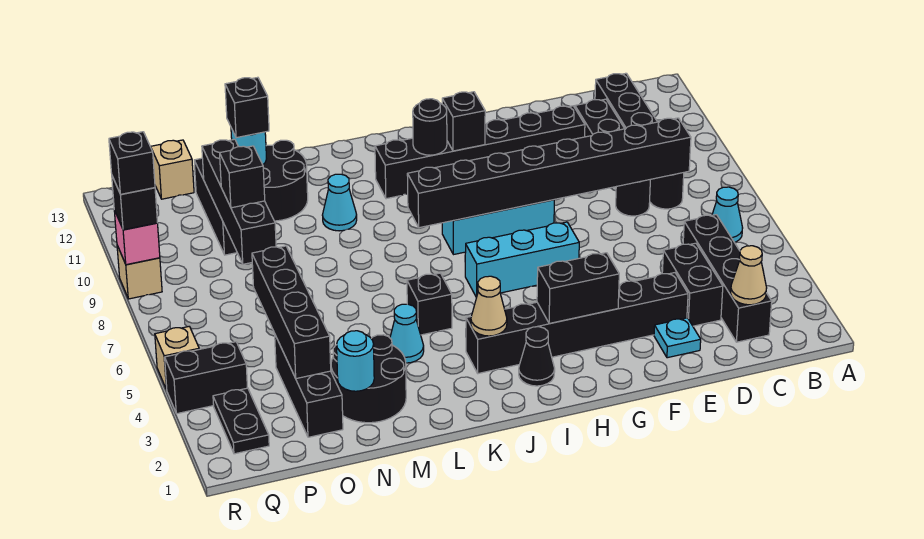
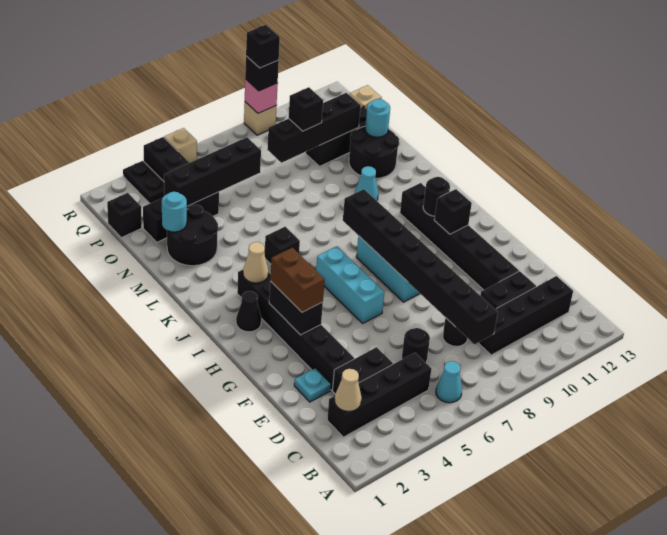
black round brick C8 level 1 -> black round brick D6 level 1
none -> brown brick G3:H3 level 3
cyan cone L4 level 1 -> none
black brick N12 level 3 -> black brick P1 level 1
black plate Q2:Q3 level 1 -> black plate Q3:R3 level 1

